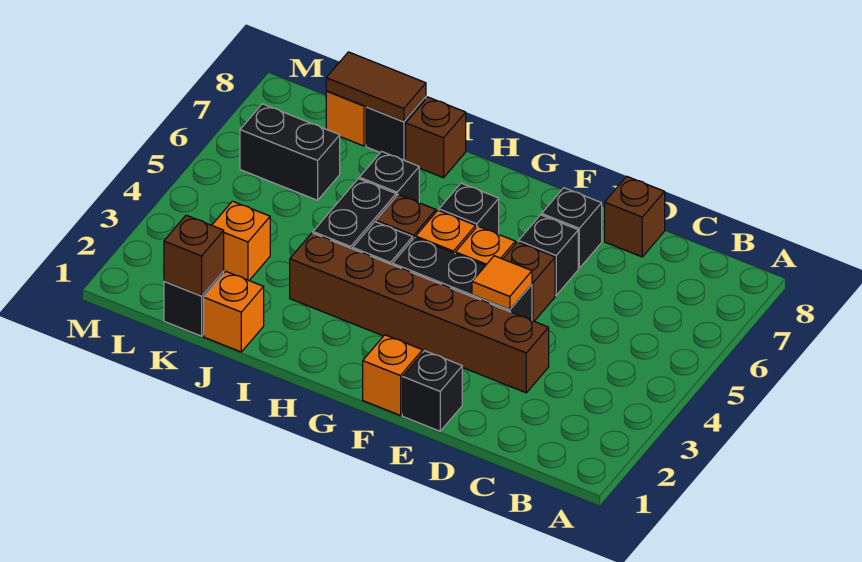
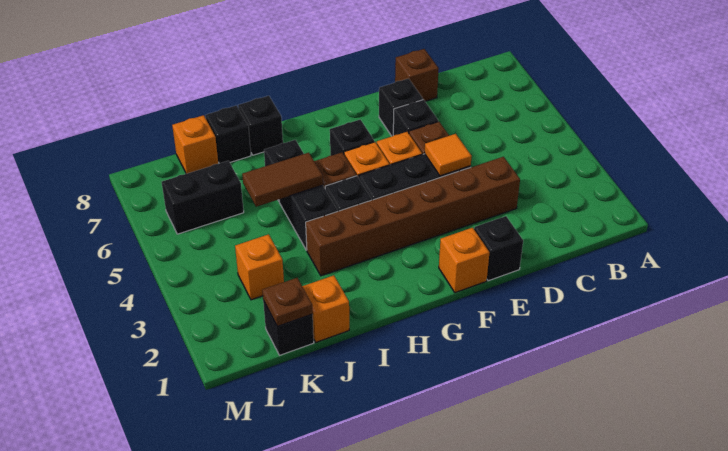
brown brick I8 level 1 -> black brick I8 level 1
brown tile J8:K8 level 2 -> brown tile I5:J5 level 2
brown brick K1 level 2 -> brown plate K1 level 2

